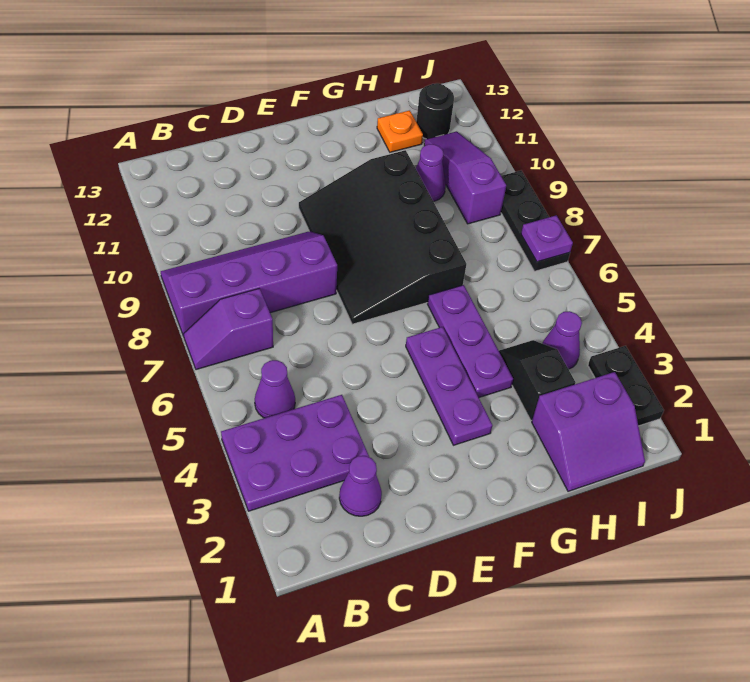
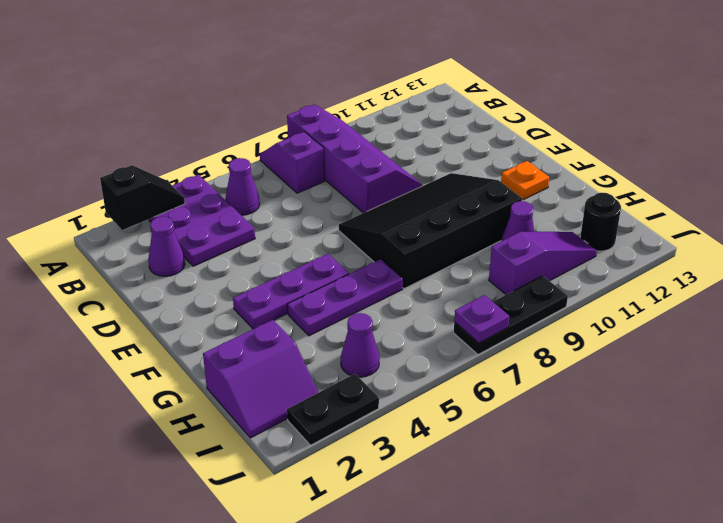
purple slope H1:I2 level 1 top 2 -> purple slope H1:I2 level 1 top H
black slope H3:H4 level 1 top 3 -> black slope A2:A3 level 2 top 2
orange plate H12 level 1 -> orange plate F12 level 1

